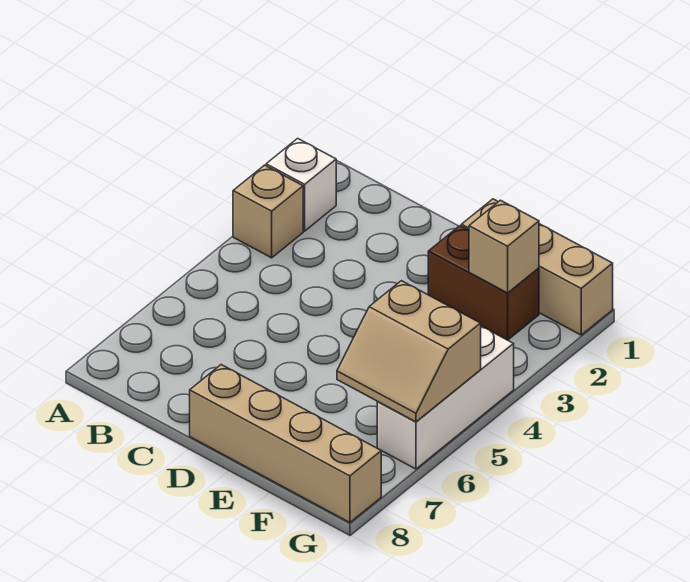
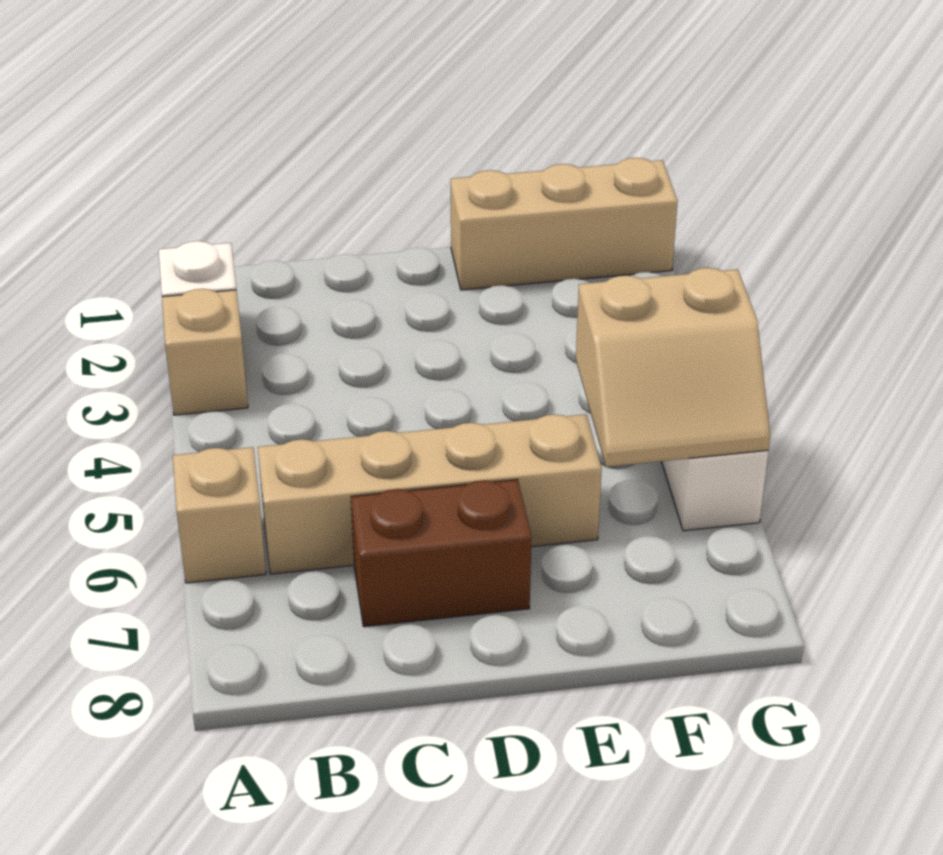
tan brick D8:G8 level 1 -> tan brick B6:E6 level 1
brown brick E2:F2 level 1 -> brown brick C7:D7 level 1
tan brick F2 level 2 -> tan brick A6 level 1

